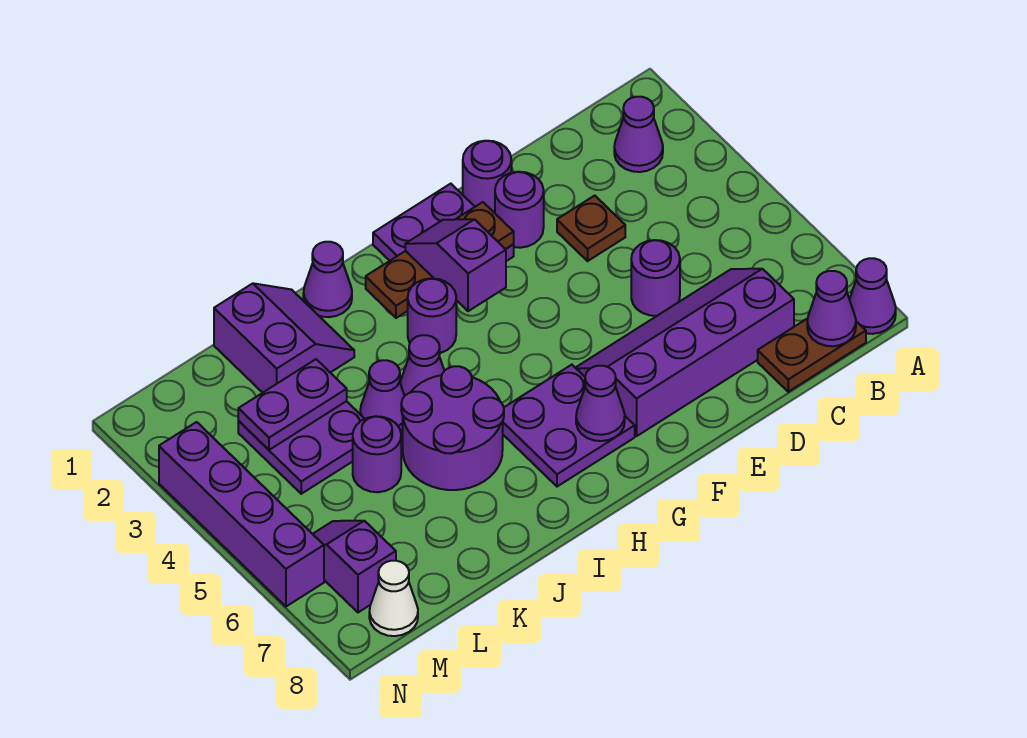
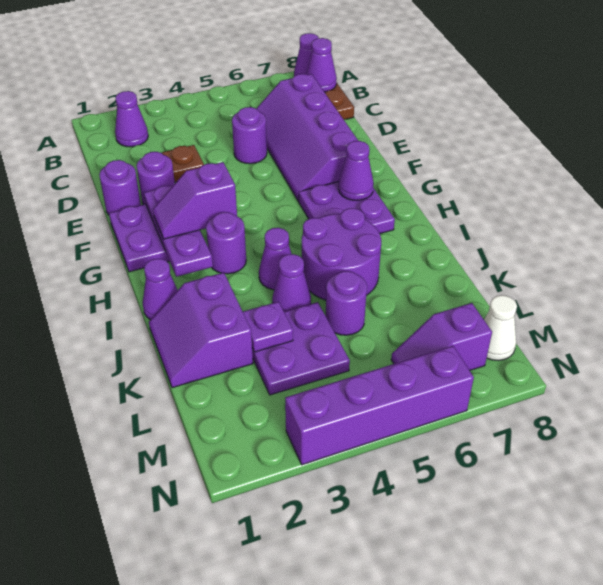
brown plate F2:H2 level 2 -> purple plate F2:H2 level 2
purple slope J1:K2 level 1 top K -> purple slope J1:K2 level 1 top 2
purple plate K3:L3 level 2 -> purple plate K3 level 2

